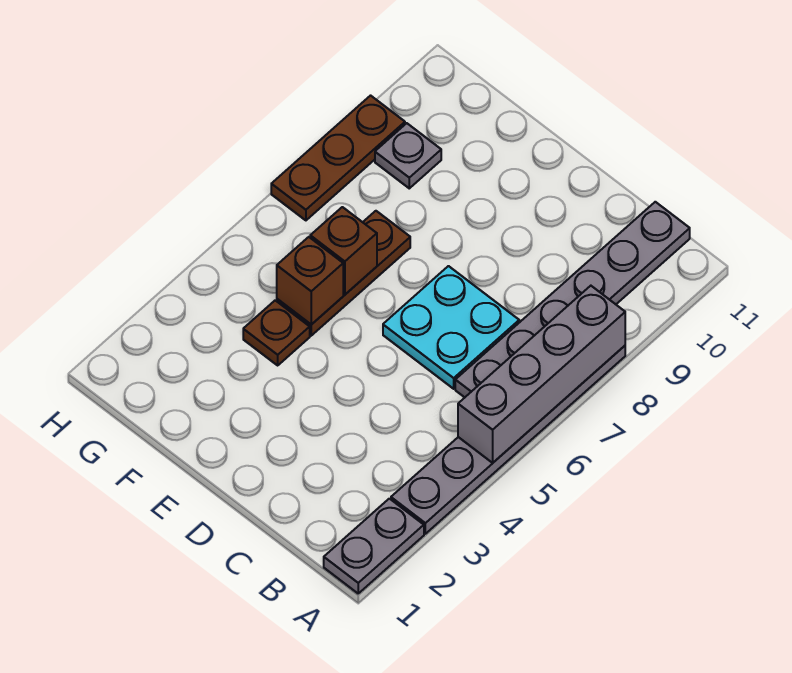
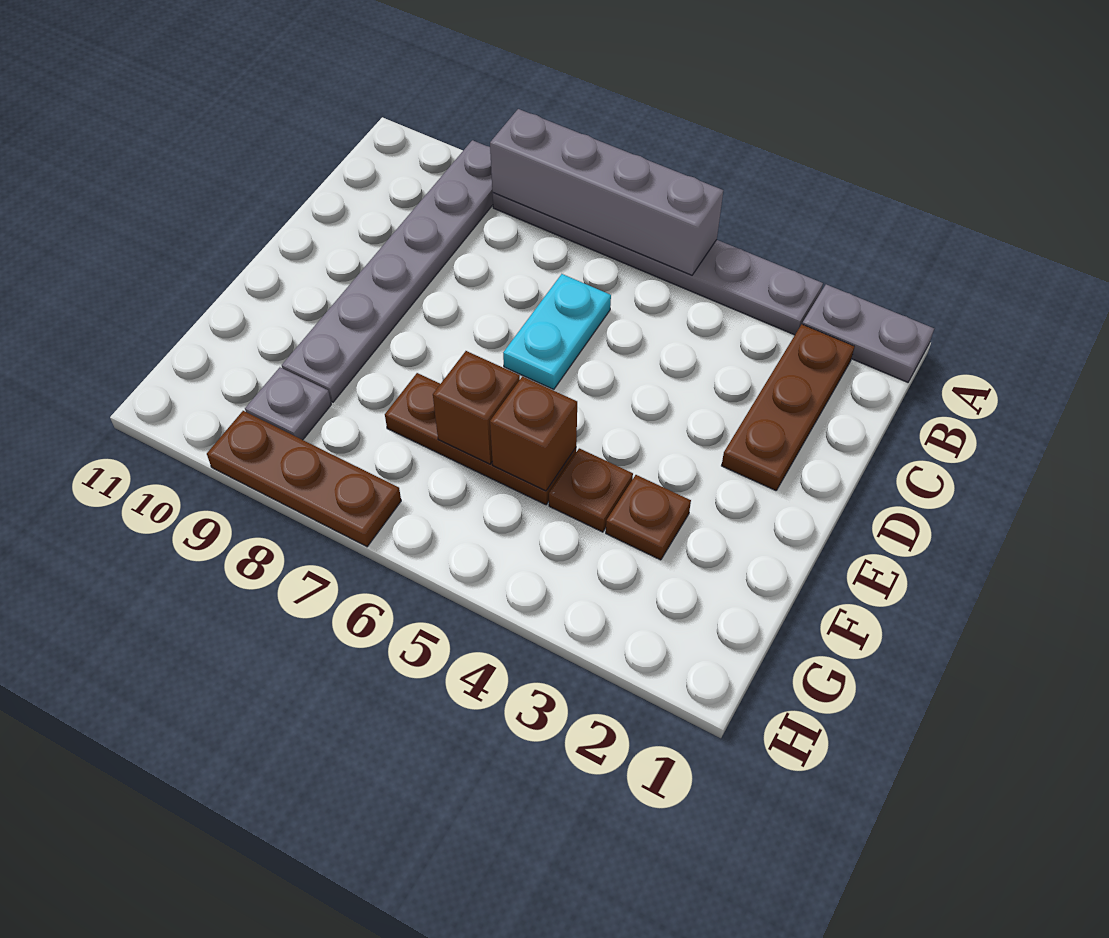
none -> brown plate B2:D2 level 1
grey plate B6:B11 level 1 -> grey plate A9:F9 level 1
cyan plate C6:D7 level 1 -> cyan plate C6:D6 level 1
none -> brown plate F3 level 1

